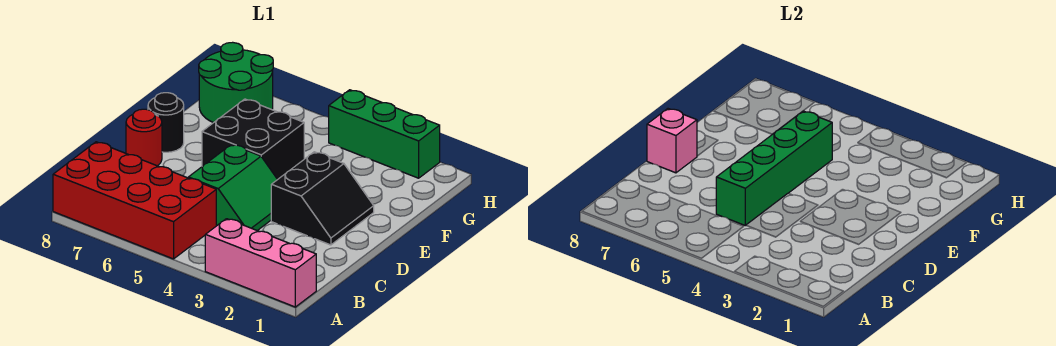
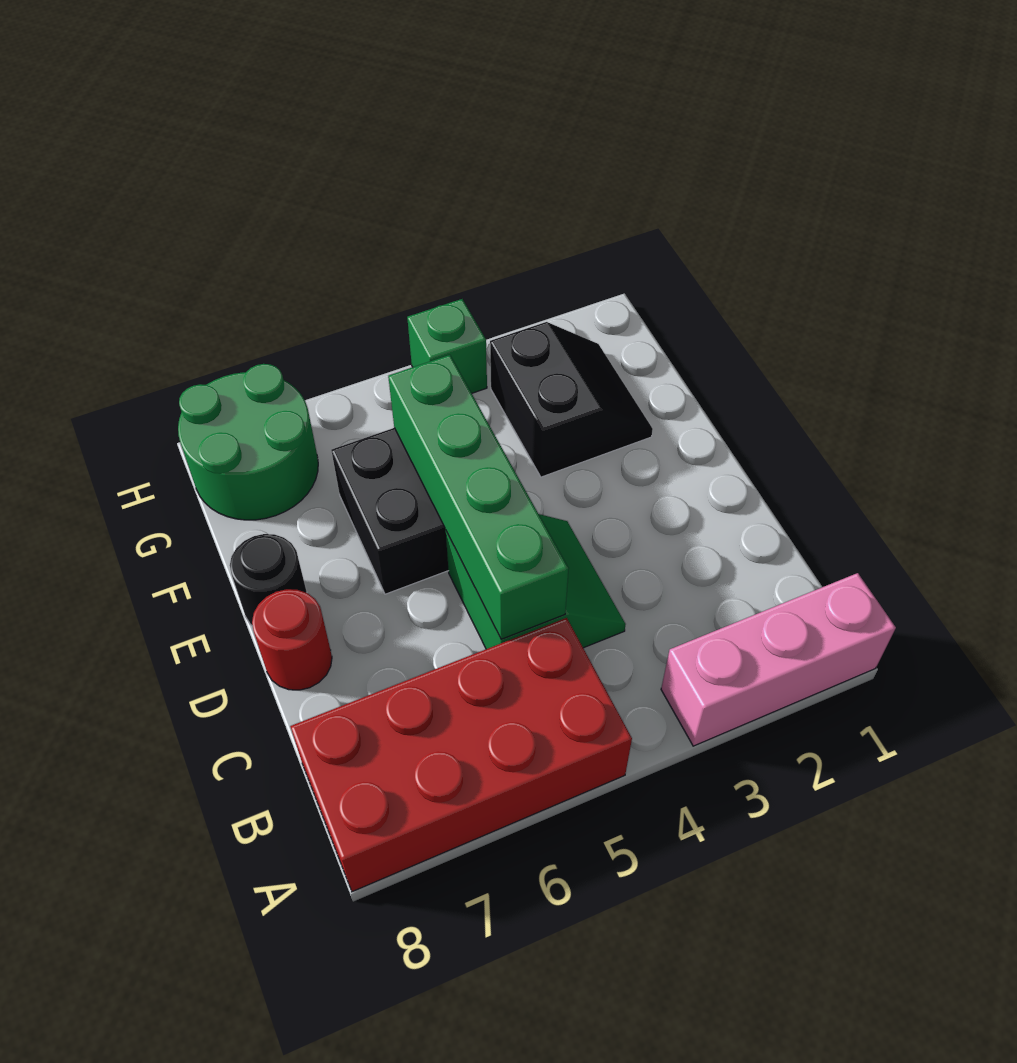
black slope D2:E3 level 1 top 3 -> black slope F2:G3 level 1 top 3
pink brick D8 level 2 -> none
green brick H2:H4 level 1 -> green brick H4 level 1

